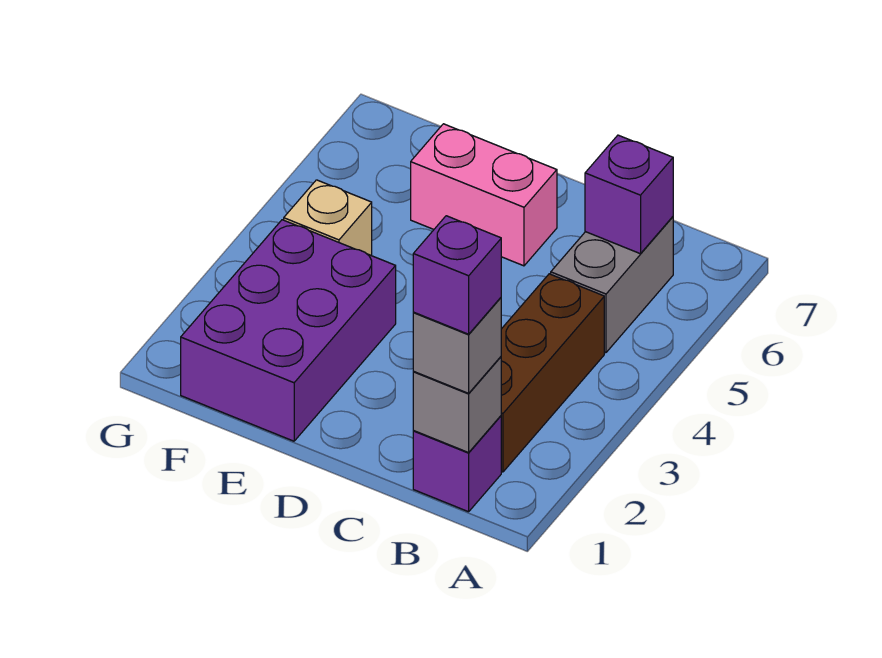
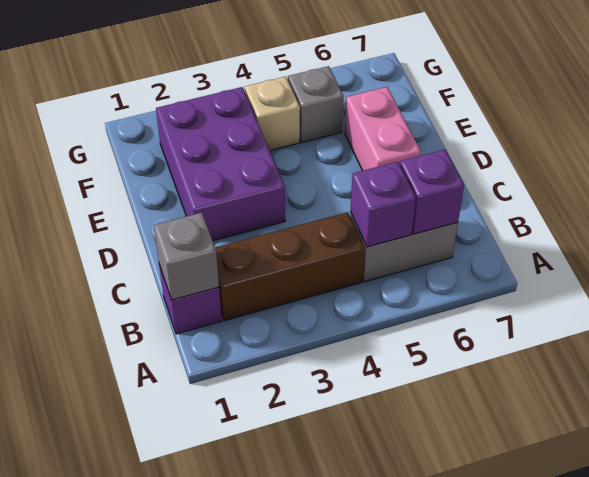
grey brick B1 level 3 -> grey brick F5 level 1
purple brick B1 level 4 -> purple brick B5 level 2
purple brick E1:F3 level 1 -> purple brick D2:F3 level 1

